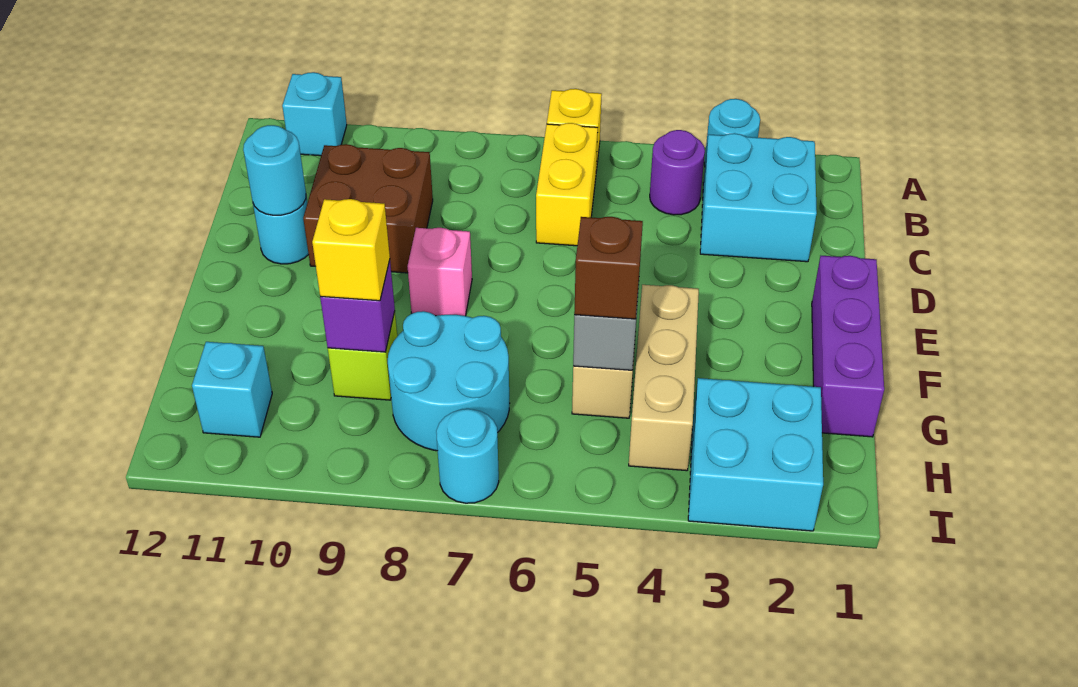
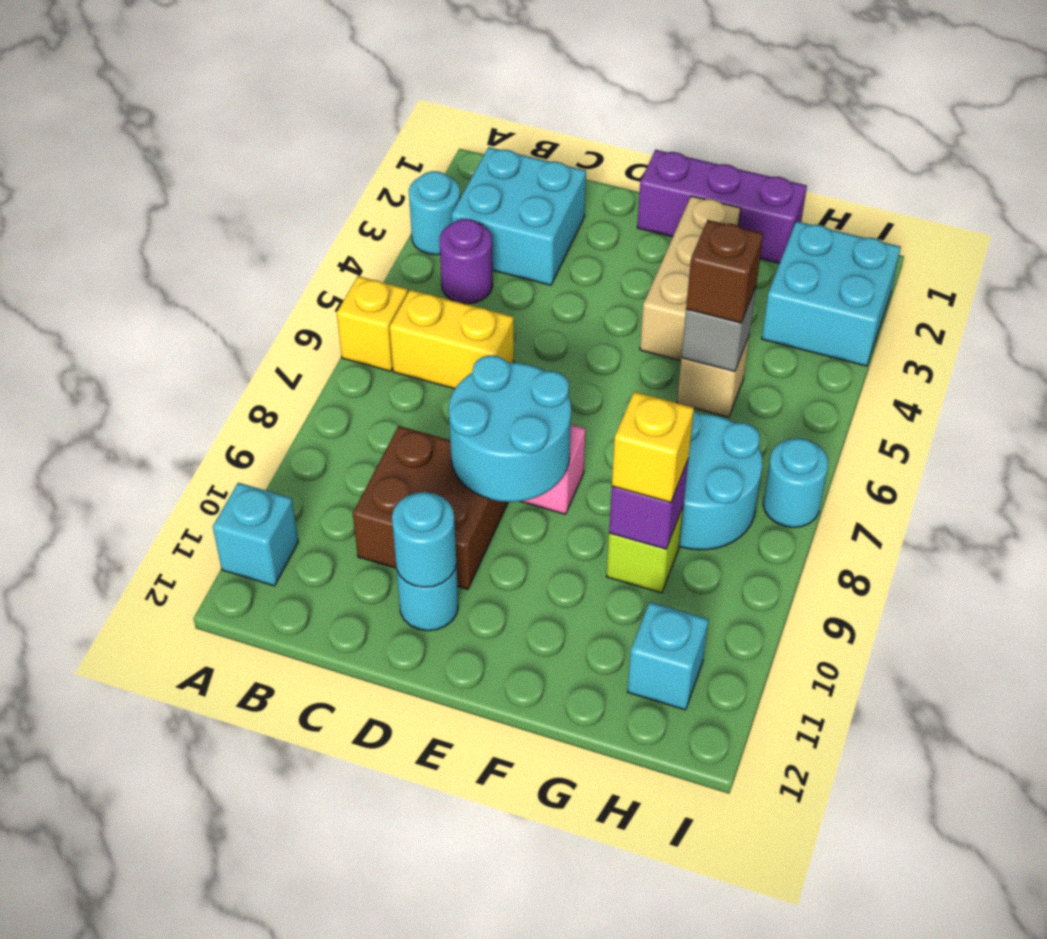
none -> cyan round brick D8:E9 level 2
tan brick F4:H4 level 1 -> tan brick F2:F4 level 1

